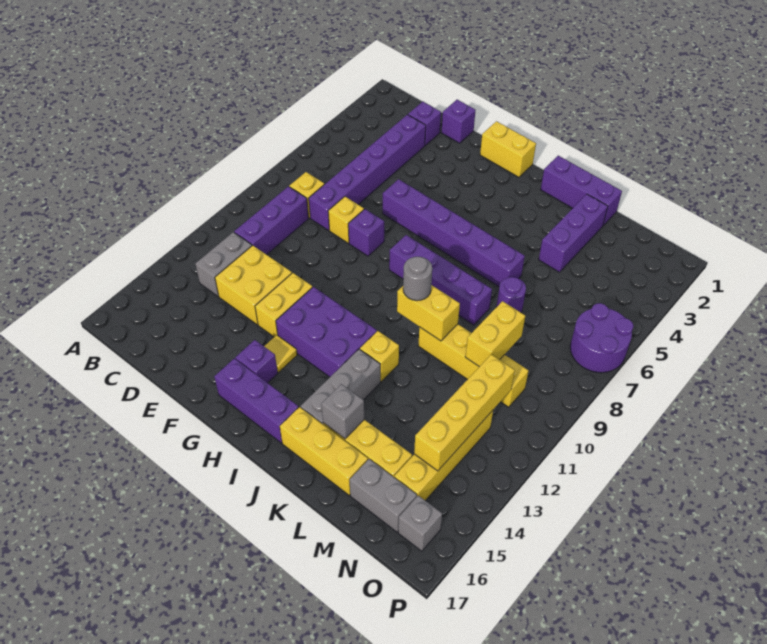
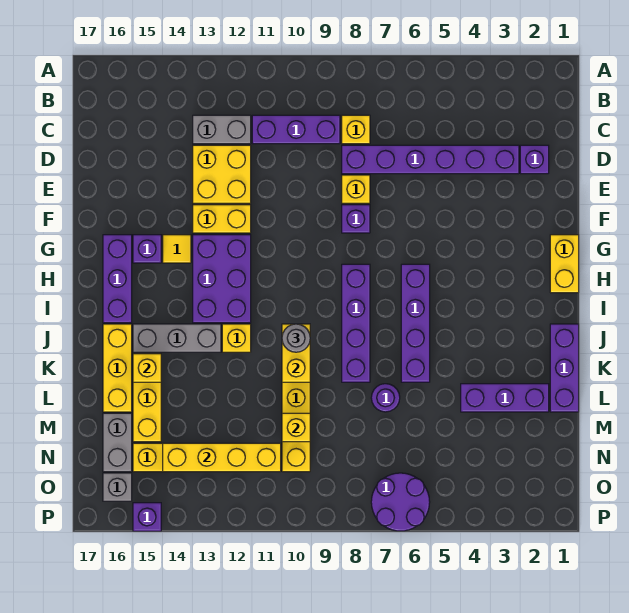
purple brick E1 level 1 -> purple brick P15 level 1
purple brick F6:K6 level 1 -> purple brick H6:K6 level 1
grey brick K15 level 2 -> yellow brick K15 level 2
yellow brick M9:M10 level 2 -> yellow brick M10 level 2

